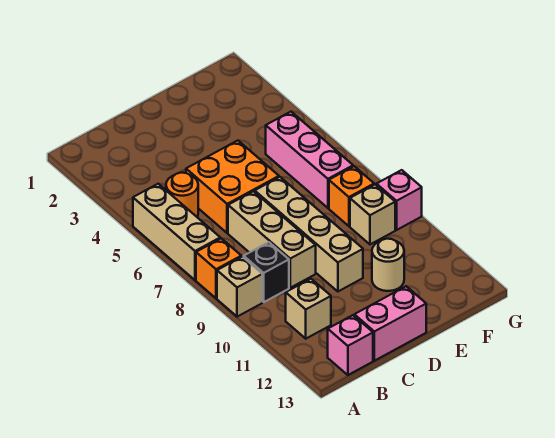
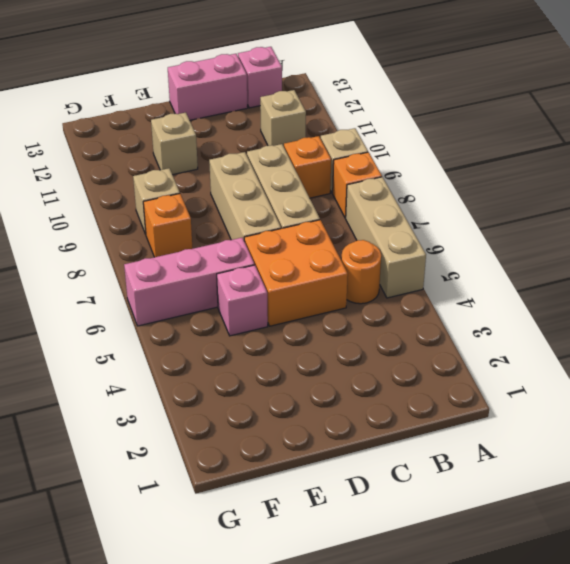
black brick B9 level 1 -> orange brick B9 level 1
tan brick D7:D10 level 1 -> tan brick D7:D9 level 1
tan round brick E11 level 1 -> tan brick E11 level 1
pink brick F5:F7 level 1 -> pink brick E6:G6 level 1
pink brick G9 level 1 -> pink brick E5 level 1

